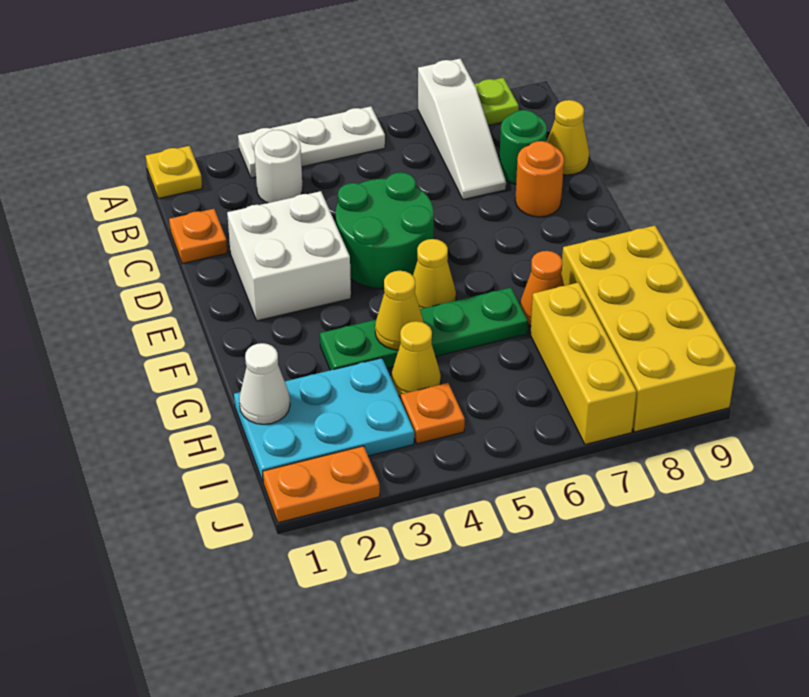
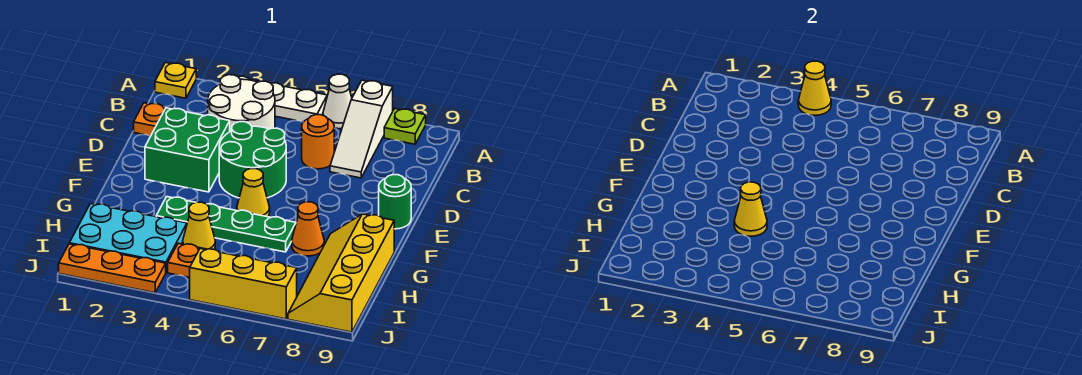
white round brick B3 level 1 -> white round brick B3:C4 level 1
green round brick C8 level 1 -> green round brick E9 level 1
yellow cone C9 level 1 -> yellow cone A4 level 2
white brick D2:E3 level 1 -> green brick D2:E3 level 1
orange round brick D8 level 1 -> orange round brick C6 level 1
yellow brick G8:J9 level 1 -> yellow slope G8:J9 level 1 top 9
white cone H1 level 2 -> white cone A6 level 1
yellow brick H7:J7 level 1 -> yellow brick J5:J7 level 1
orange plate J1:J2 level 1 -> orange plate J1:J3 level 1

